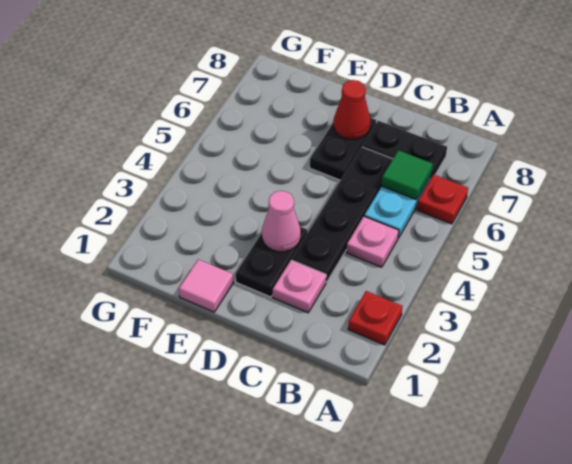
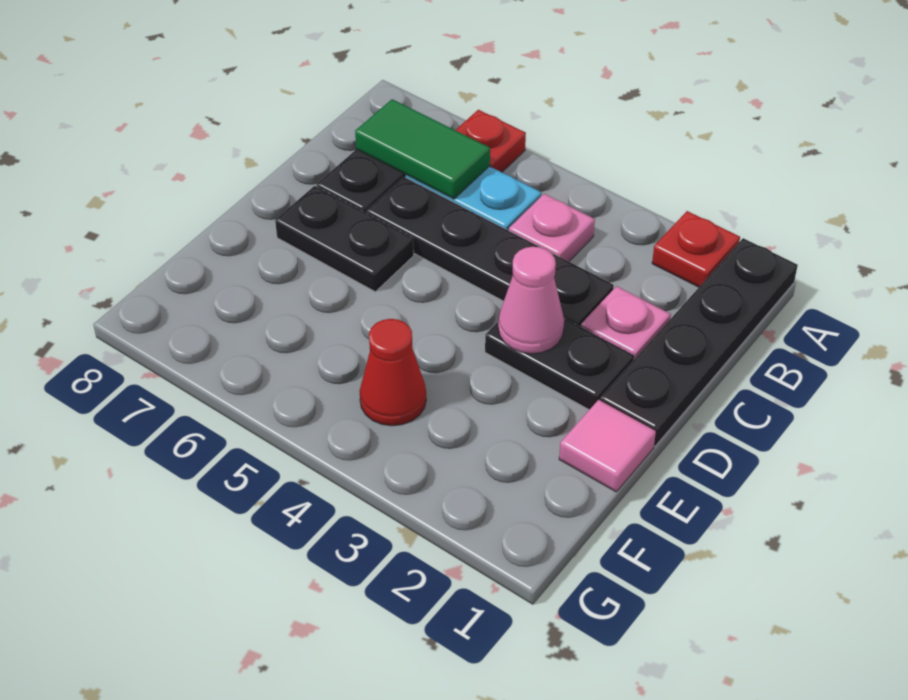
none -> black plate A1:D1 level 1
green tile B6 level 2 -> green tile B6:B7 level 2
red cone D7 level 2 -> red cone F4 level 1

